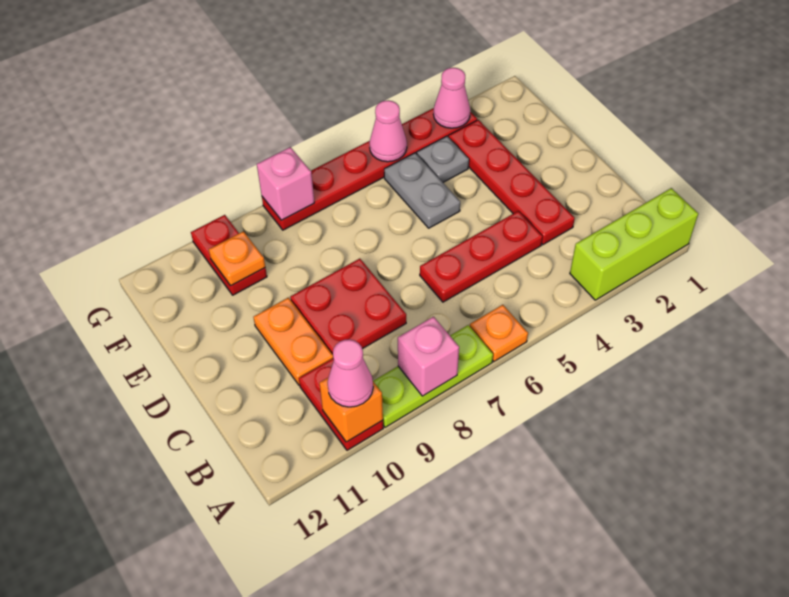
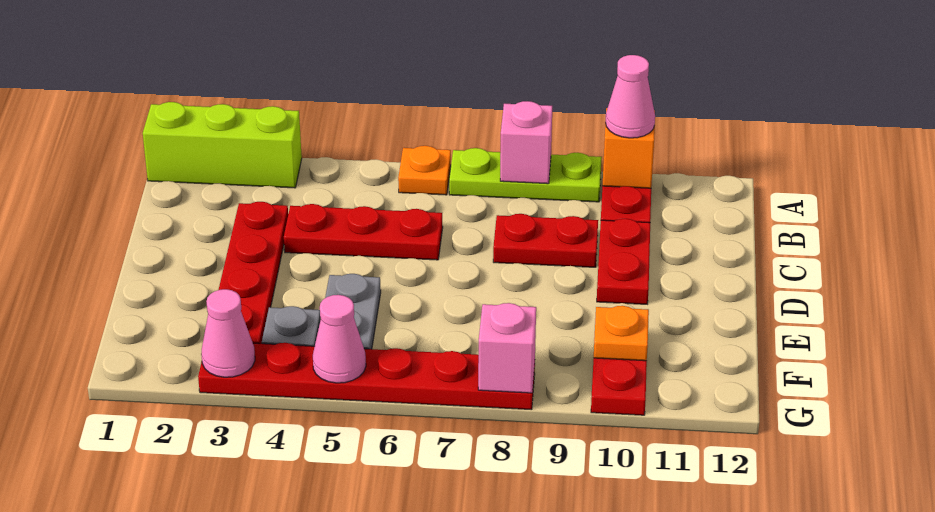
red plate C8:D9 level 1 -> red plate C8:C9 level 1
orange plate C10:D10 level 1 -> red plate C10:D10 level 1

